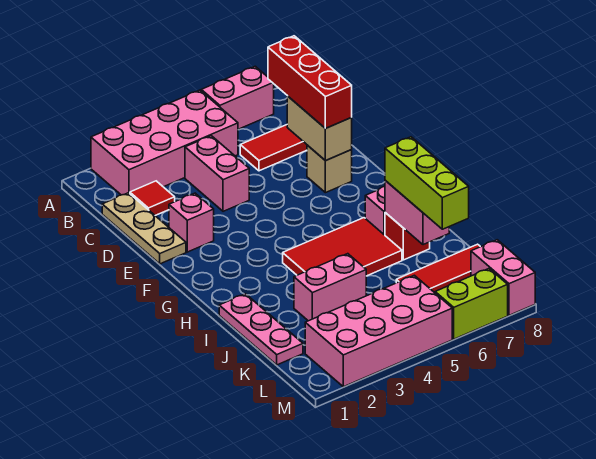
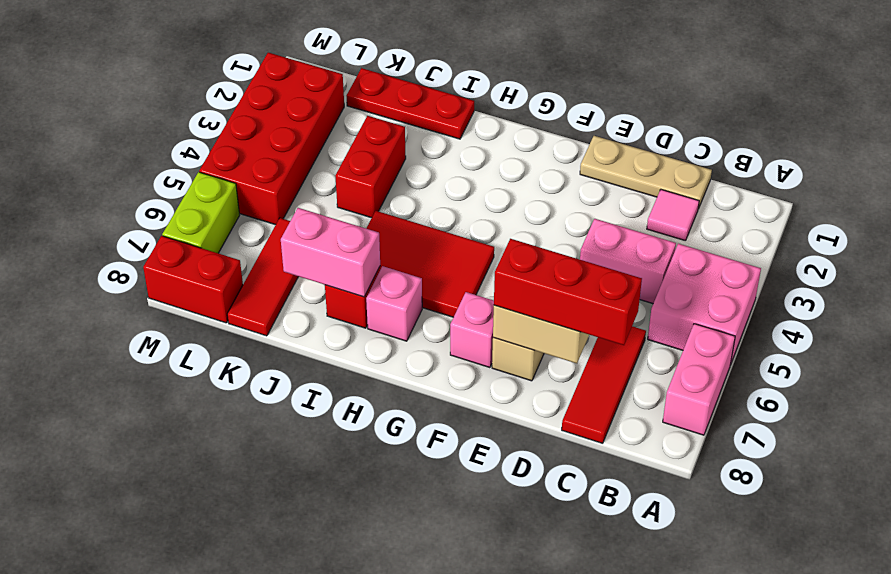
pink brick A2:B5 level 1 -> pink brick A4:B5 level 1
red tile C2 level 1 -> pink tile C2 level 1
pink brick E2 level 1 -> pink brick F7 level 1
red tile H4:I6 level 1 -> red tile G5:I6 level 1
pink plate I1:K1 level 1 -> red plate I1:K1 level 1
lime brick I7:K7 level 3 -> none
pink brick J3:J4 level 1 -> red brick J3:J4 level 1
pink brick L2:M5 level 1 -> red brick L2:M5 level 1
pink brick L8:M8 level 1 -> red brick L8:M8 level 1

